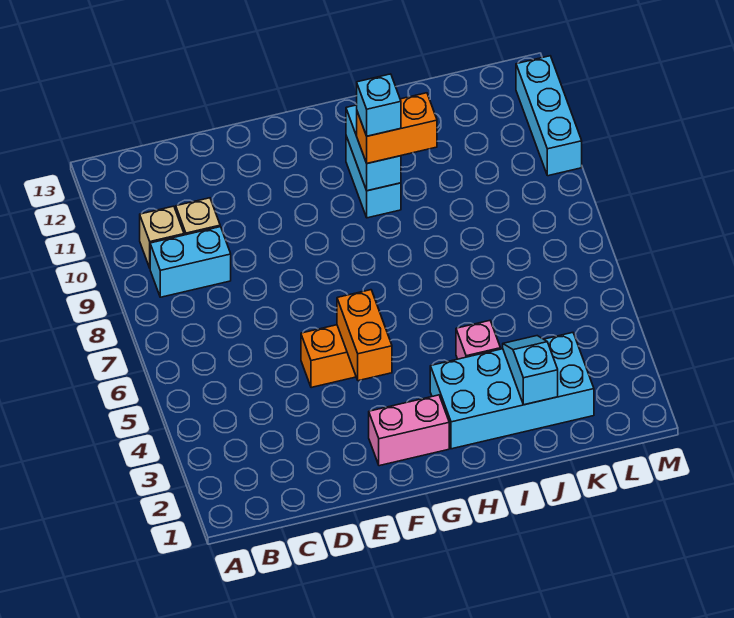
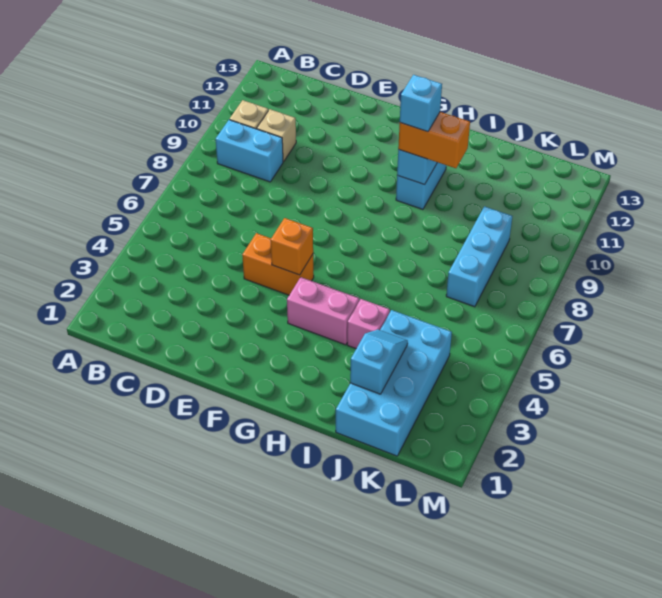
pink brick F2:G2 level 1 -> pink brick G4:H4 level 1
orange brick F4:F5 level 2 -> orange brick F5 level 2
cyan brick H2:K3 level 1 -> cyan brick J1:K4 level 1
cyan brick M10:M12 level 1 -> cyan brick K7:K9 level 1

